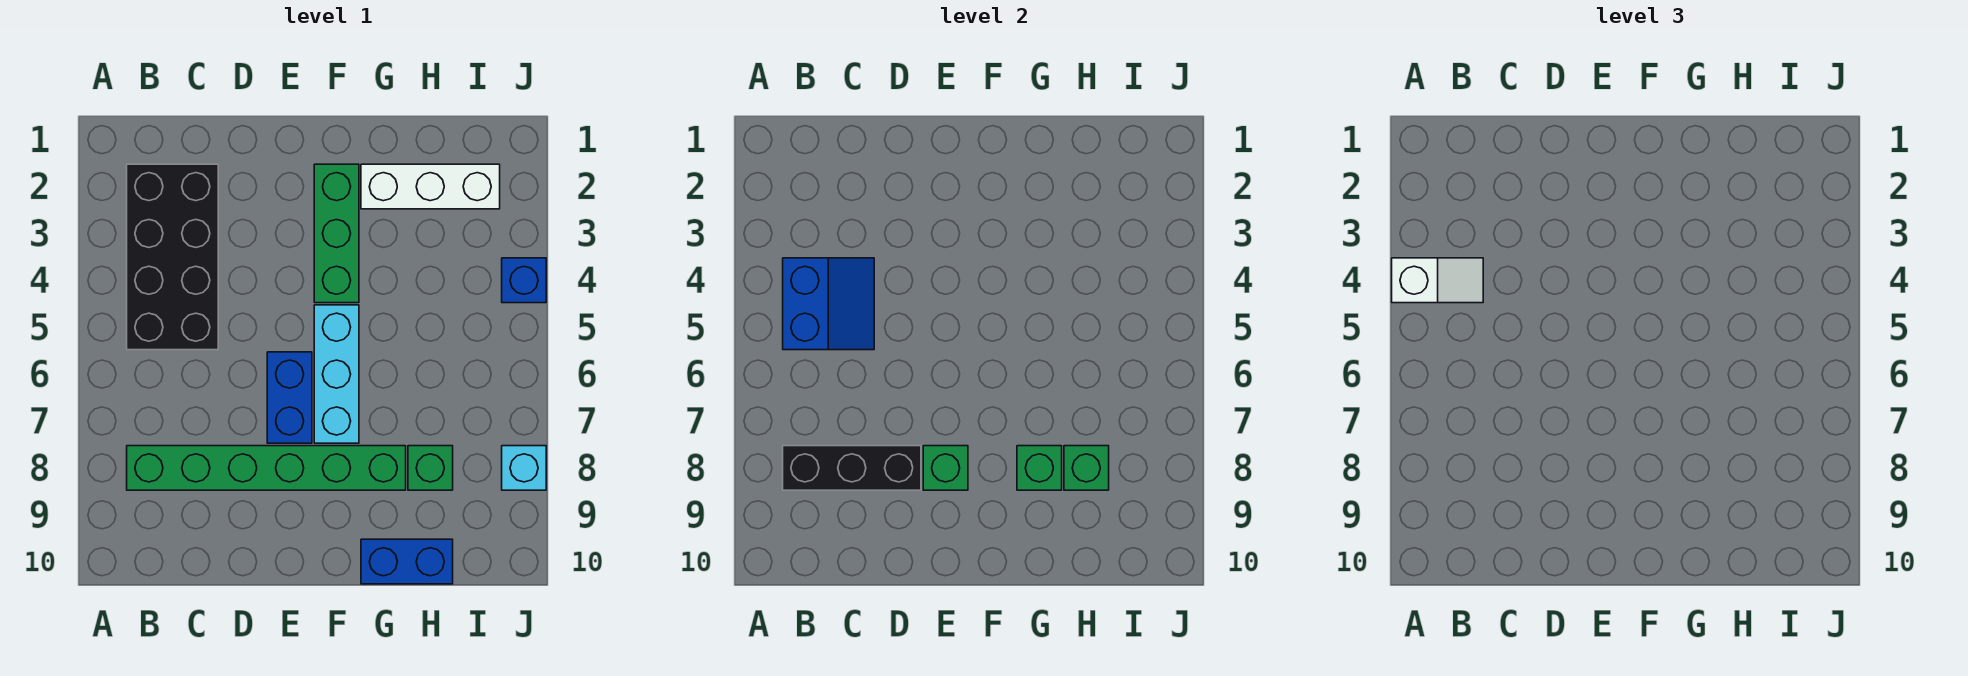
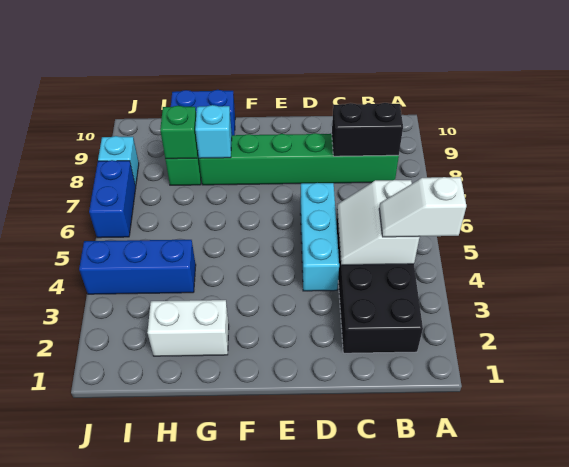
blue slope B4:C5 level 2 top B -> white slope B4:C5 level 2 top B
black brick B8:D8 level 2 -> black brick B8:C8 level 2
blue brick E6:E7 level 1 -> blue brick J6:J7 level 1
green brick E8 level 2 -> none
green brick F2:F4 level 1 -> none
cyan brick F5:F7 level 1 -> cyan brick D4:D6 level 1
white brick G2:I2 level 1 -> white brick G2:H2 level 1
green brick G8 level 2 -> cyan brick G8 level 2
blue brick J4 level 1 -> blue brick H4:J4 level 1

